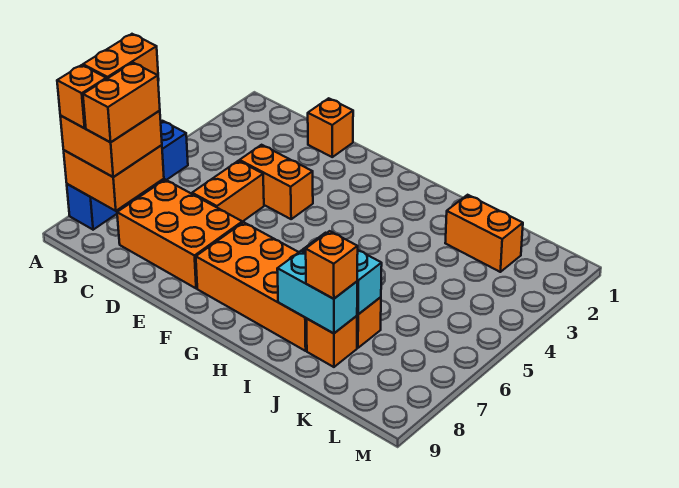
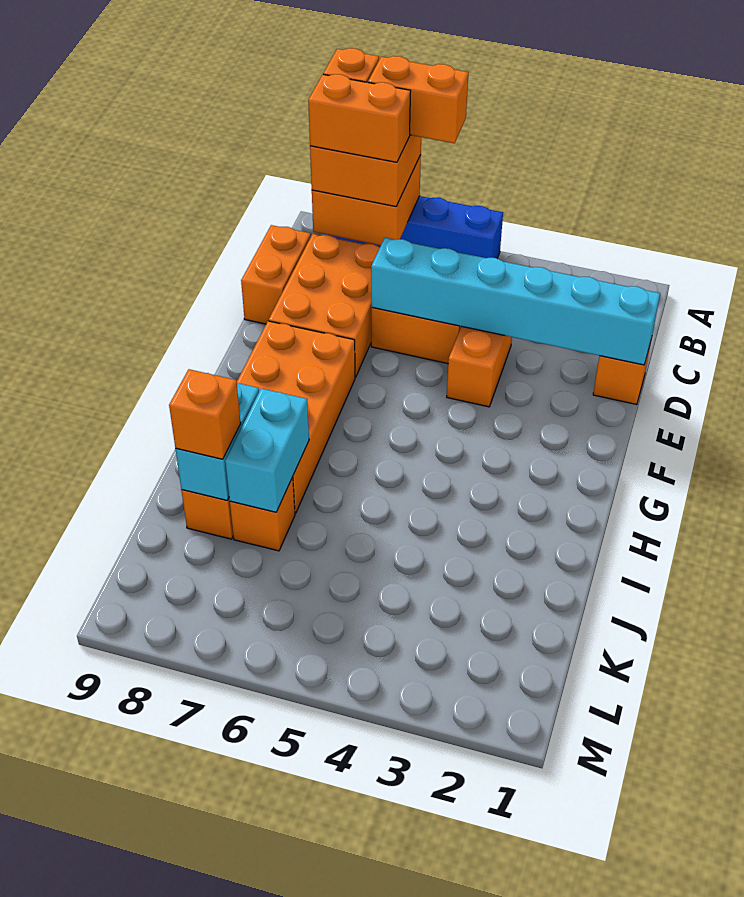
none -> cyan brick D1:D6 level 2
orange brick J2:K2 level 1 -> orange brick C9:D9 level 1

